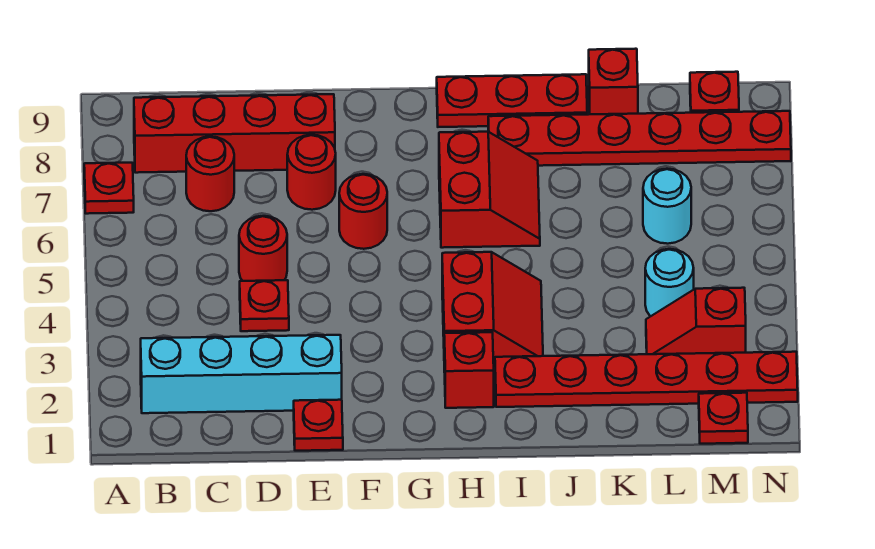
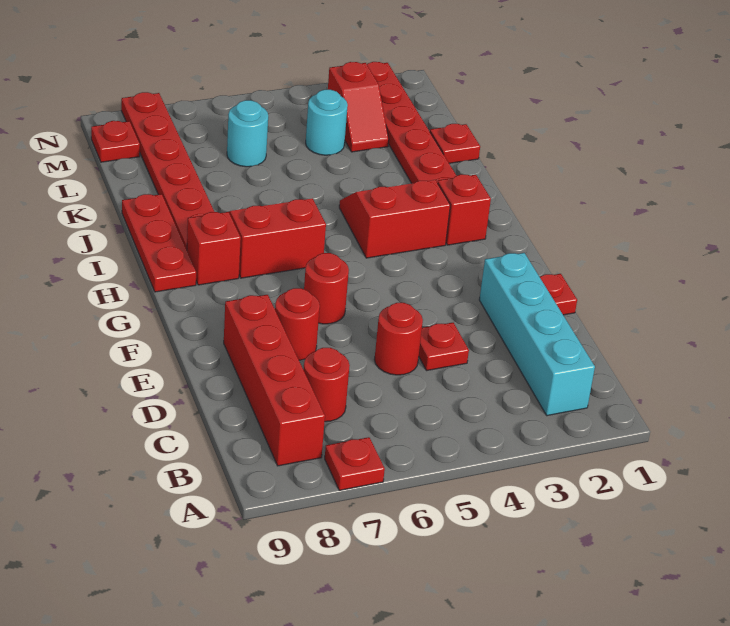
red brick K9 level 1 -> red brick H8 level 1
red plate M1 level 1 -> red plate K1 level 1

